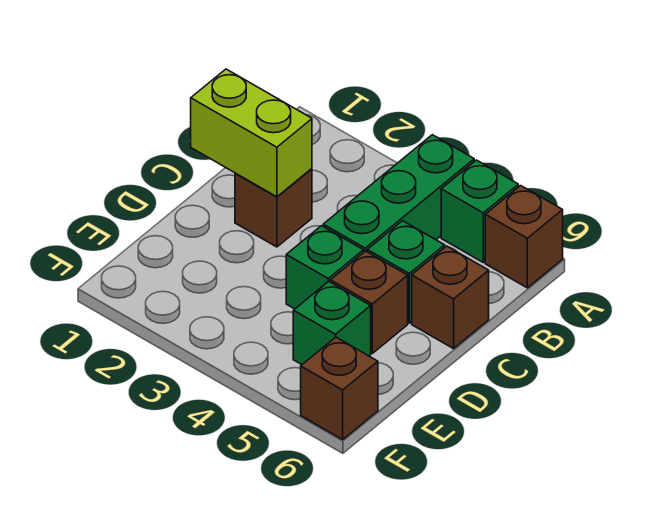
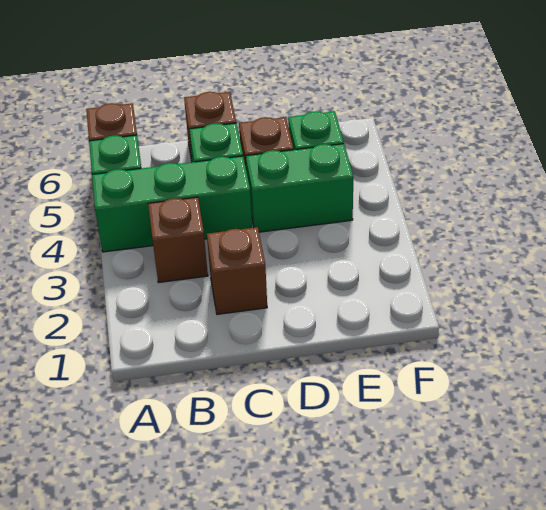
lime brick C1:C2 level 2 -> none
green brick D4 level 1 -> green brick D4:E4 level 1
brown brick F6 level 1 -> brown brick B3 level 1

